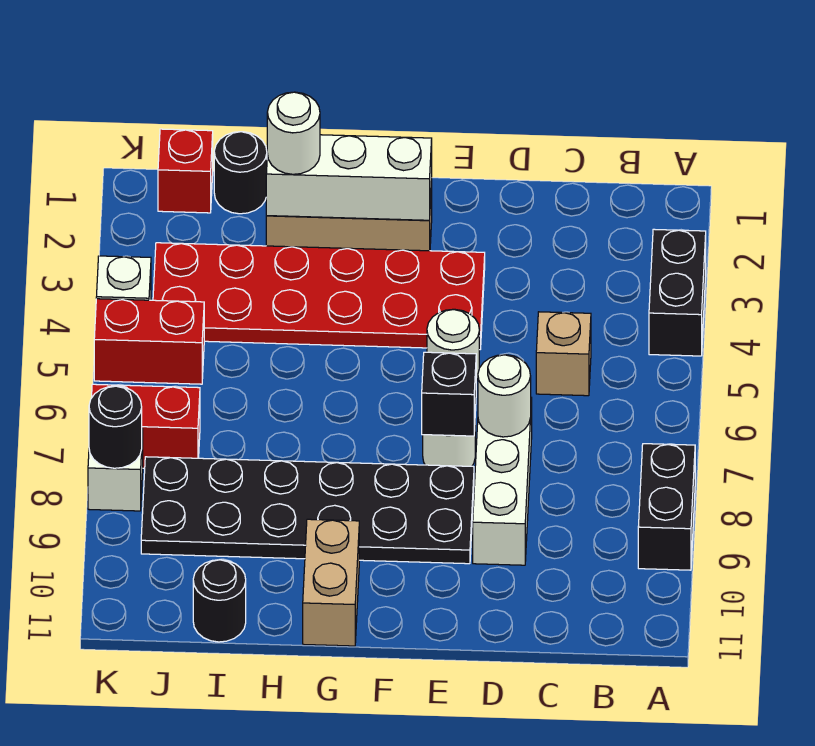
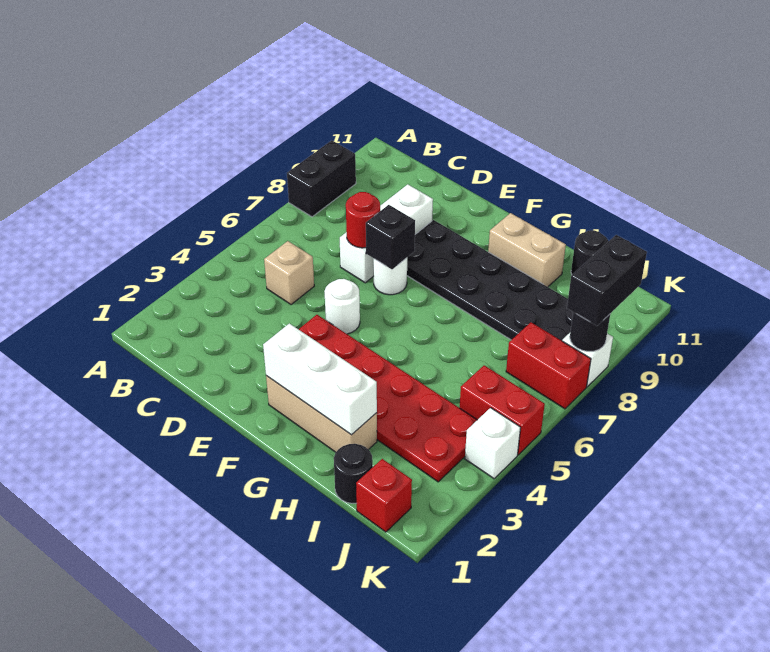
black brick A3:A4 level 1 -> black brick K8:K9 level 3
white round brick D7 level 2 -> red round brick D7 level 2
tan brick G10:G11 level 1 -> tan brick G10:H10 level 1
white round brick H2 level 3 -> none

